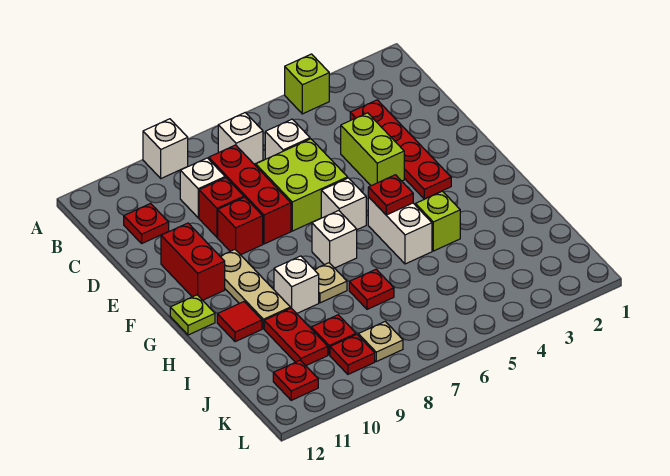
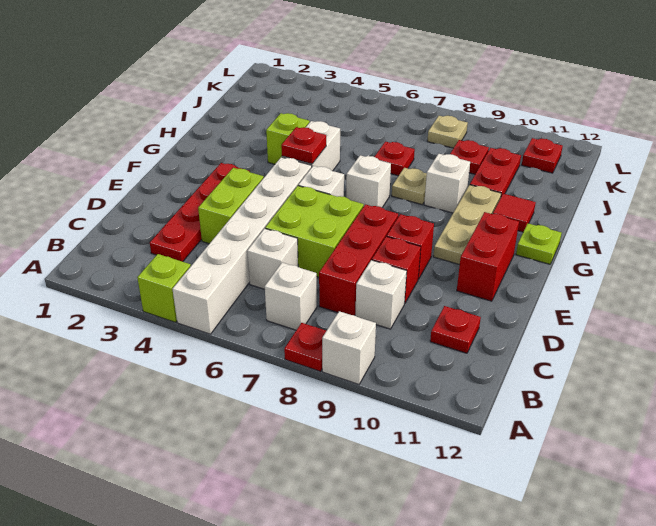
none -> white brick A5:F5 level 1
red plate K9 level 1 -> red plate A8 level 1

